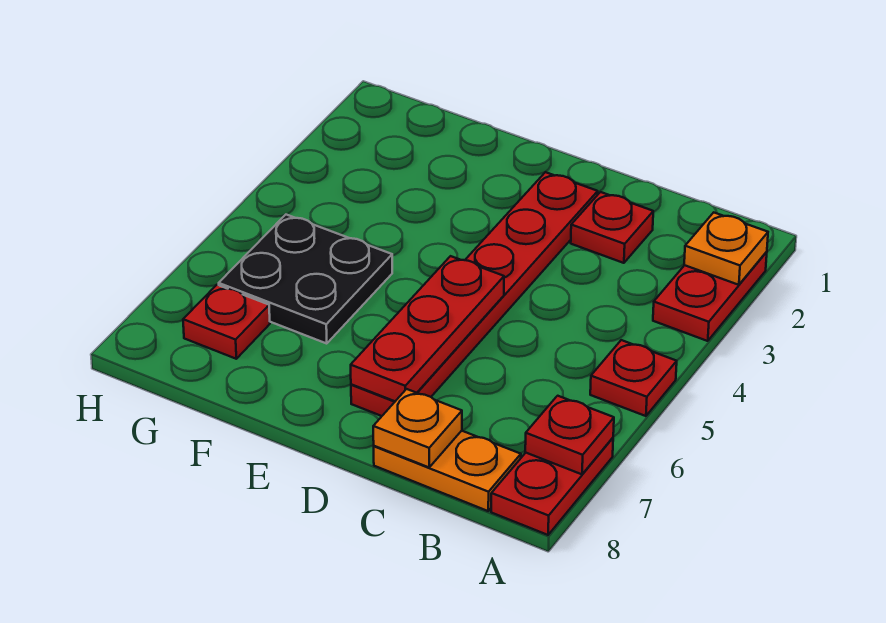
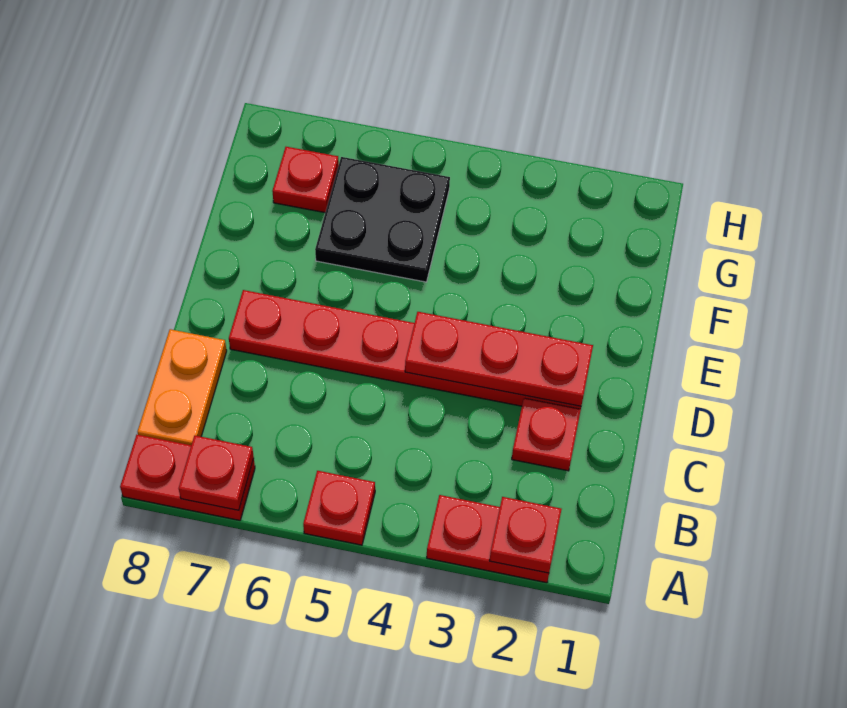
orange plate A2 level 2 -> red plate A2 level 2
orange plate C8 level 2 -> none
red plate D5:D7 level 2 -> red plate D2:D4 level 2

